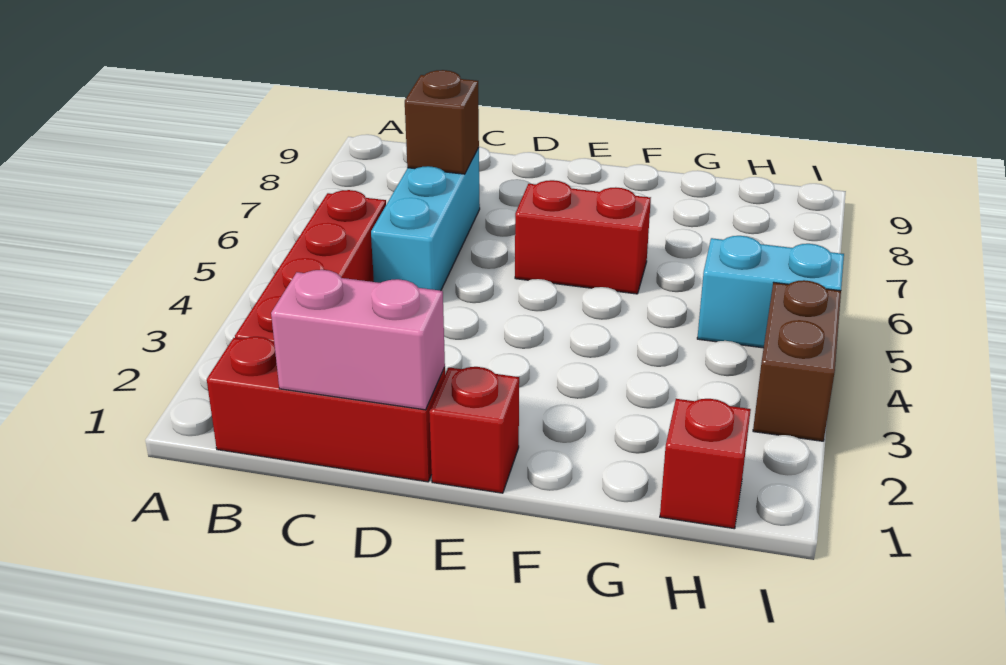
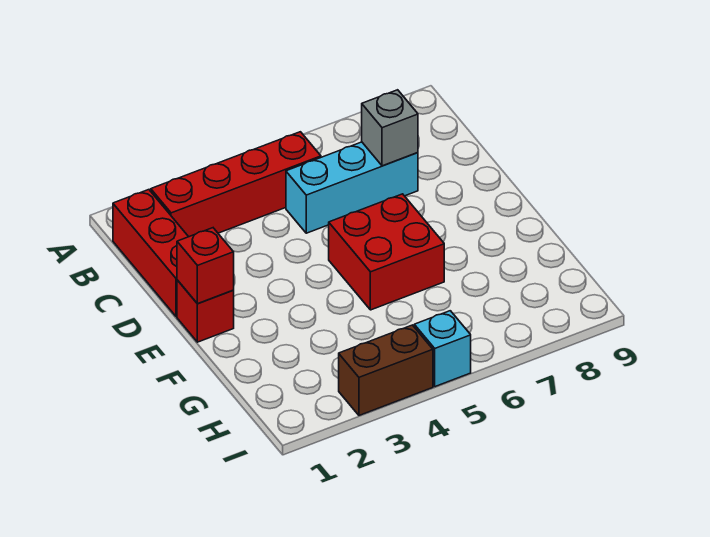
pink brick C1:D1 level 2 -> none
brown brick C7 level 2 -> grey brick C7 level 2
red brick E6:F6 level 1 -> red brick E5:F6 level 1
red brick H1 level 1 -> red brick E1 level 2
cyan brick H5:I5 level 1 -> cyan brick I5 level 1

